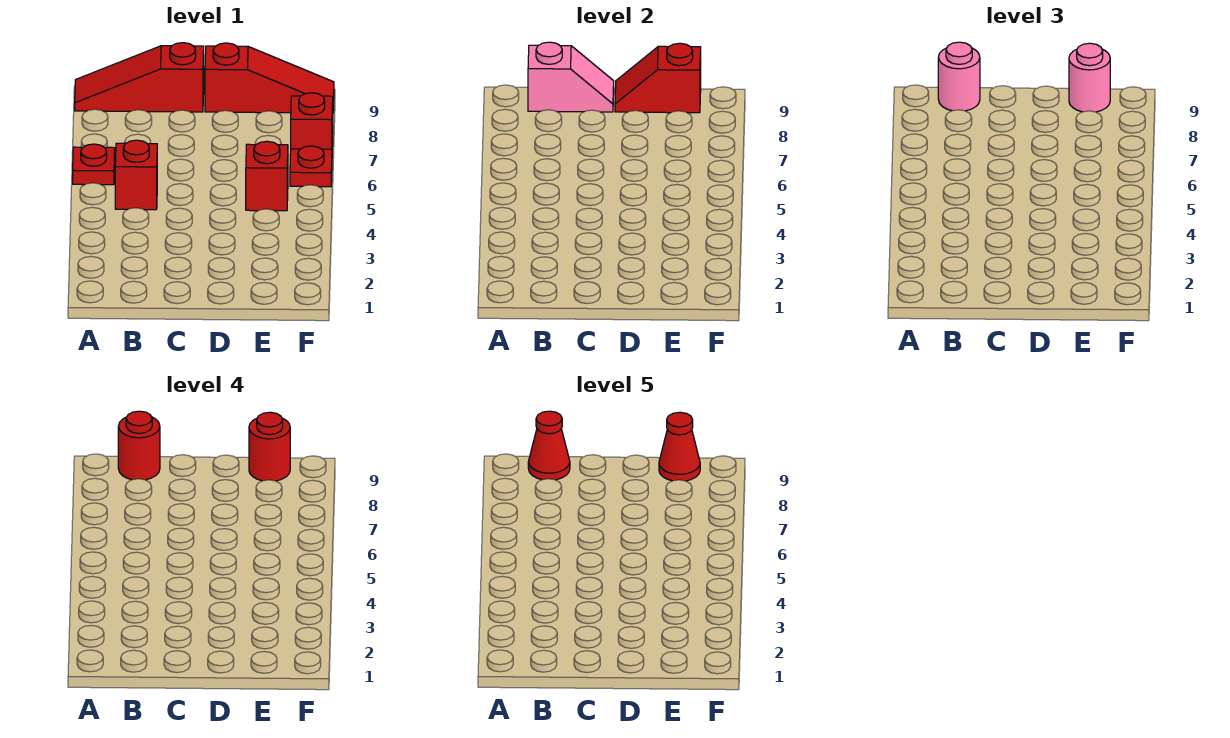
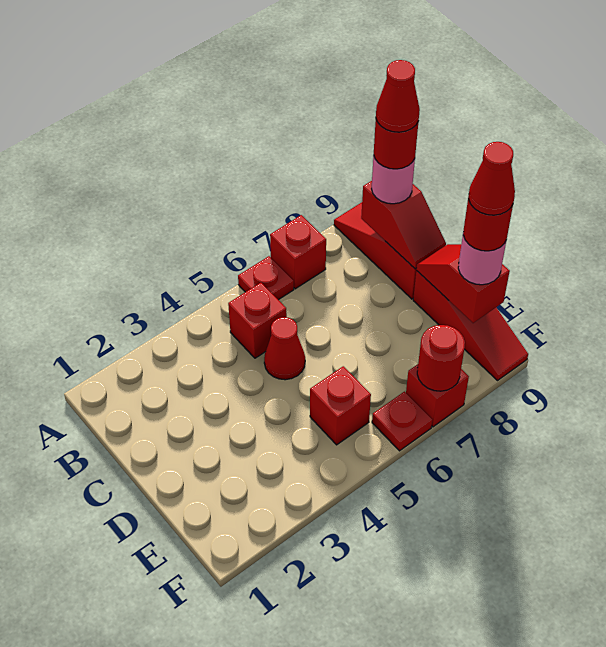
none -> red brick A7 level 1
pink slope B9:C9 level 2 top B -> red slope B9:C9 level 2 top B
none -> red cone C5 level 1
none -> red round brick F7 level 2

